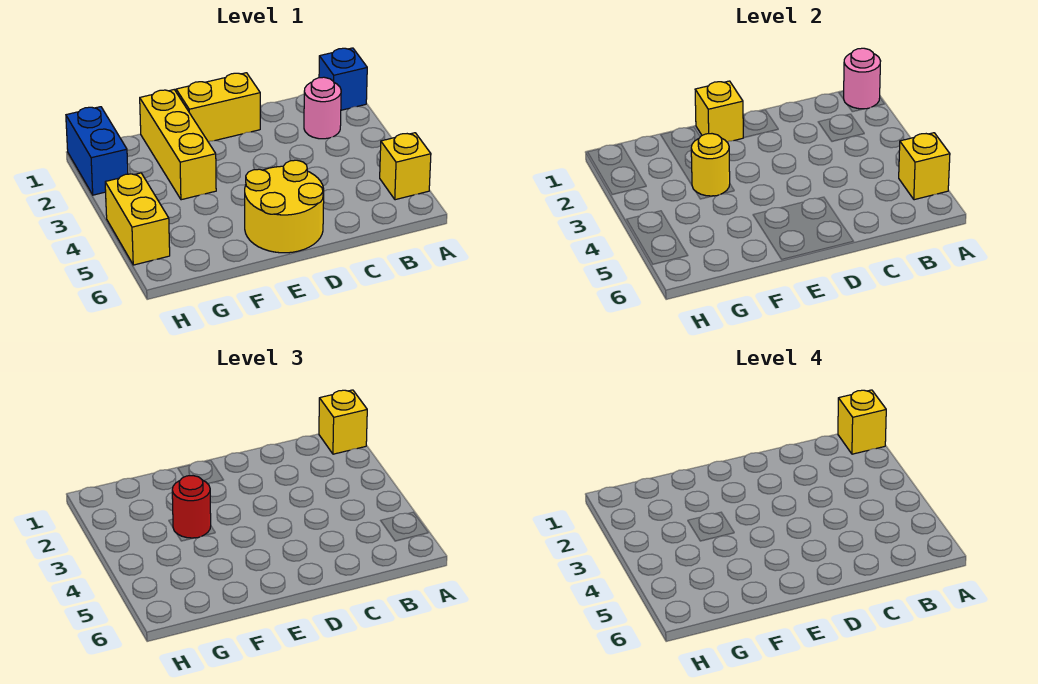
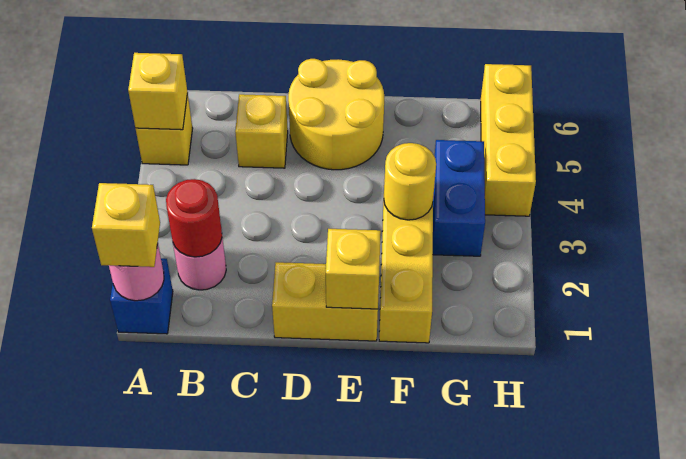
yellow brick A1 level 4 -> yellow brick C5 level 1
red round brick F3 level 3 -> red round brick B2 level 2
blue brick H1:H2 level 1 -> blue brick G3:G4 level 1
yellow brick H4:H5 level 1 -> yellow brick H4:H6 level 1

